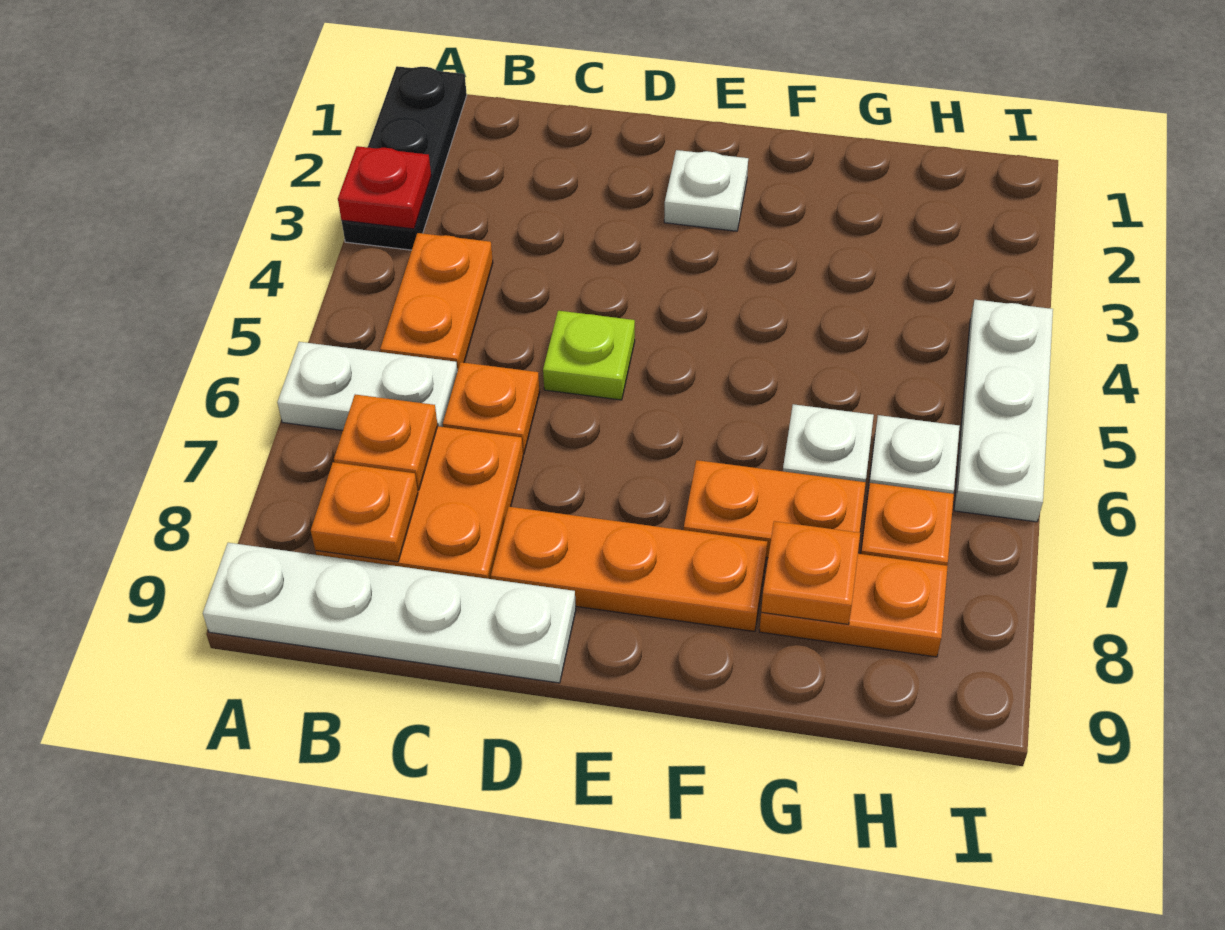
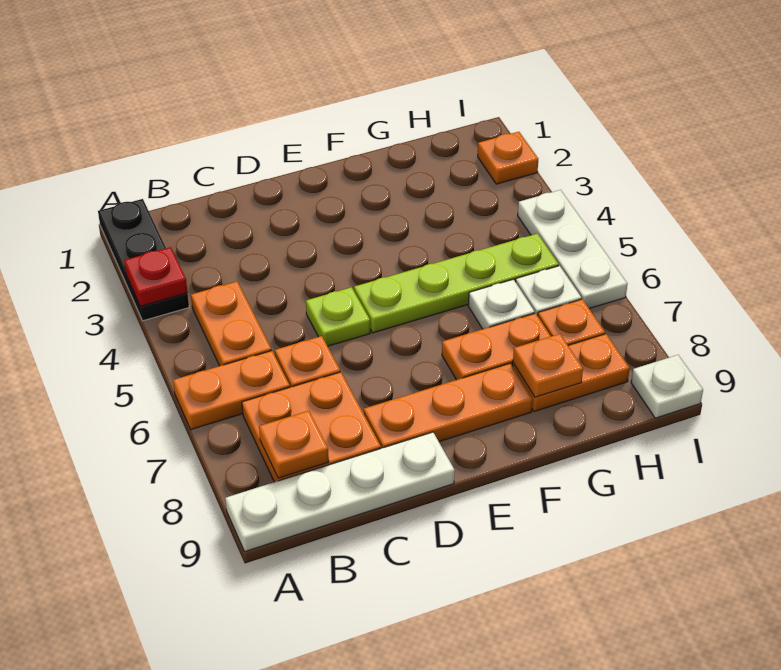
white plate A6:B6 level 1 -> orange plate A6:B6 level 1
orange plate B7 level 2 -> orange plate I2 level 1
white plate E2 level 1 -> white plate I9 level 1
none -> lime plate E5:H5 level 1

